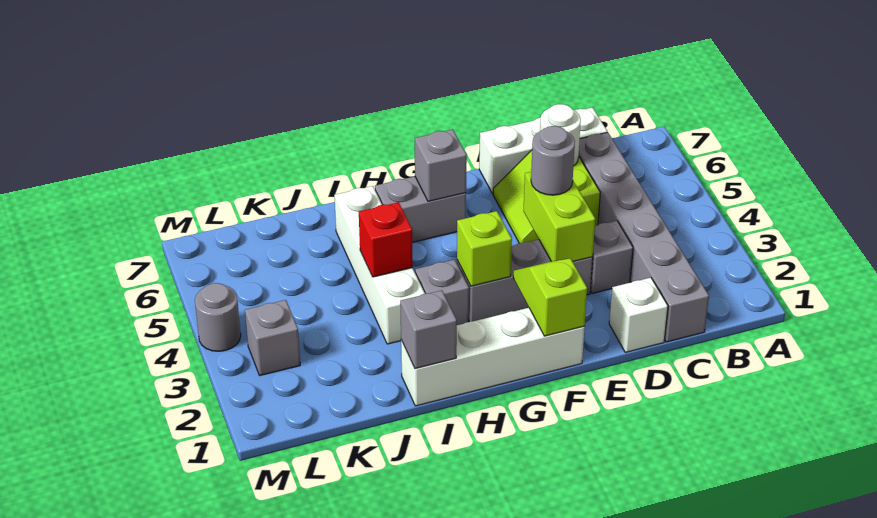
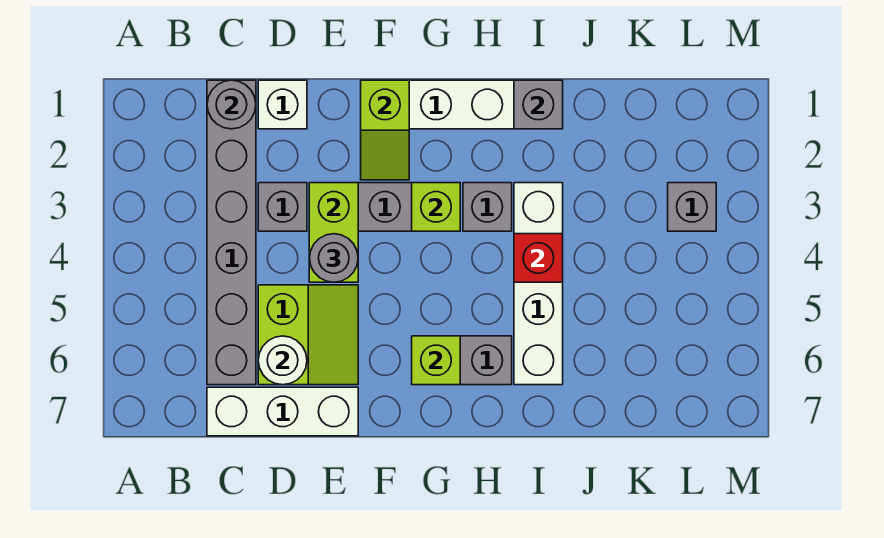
grey brick G6 level 2 -> lime brick G6 level 2
grey round brick M4 level 1 -> grey round brick C1 level 2

